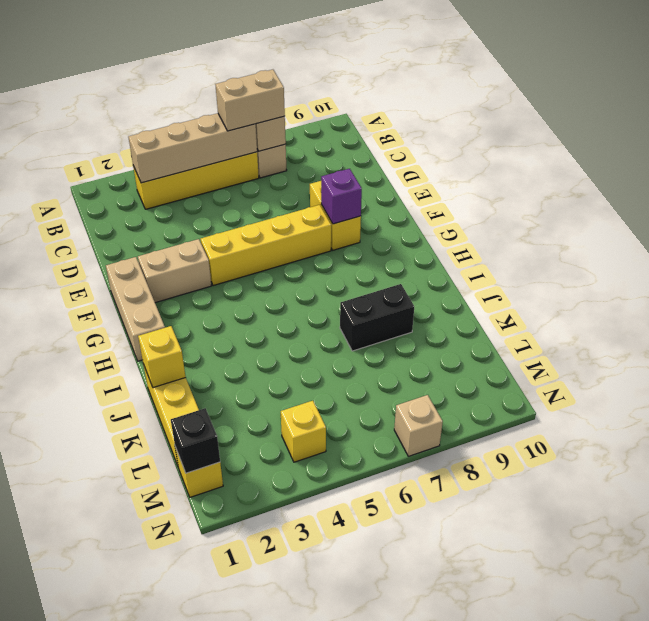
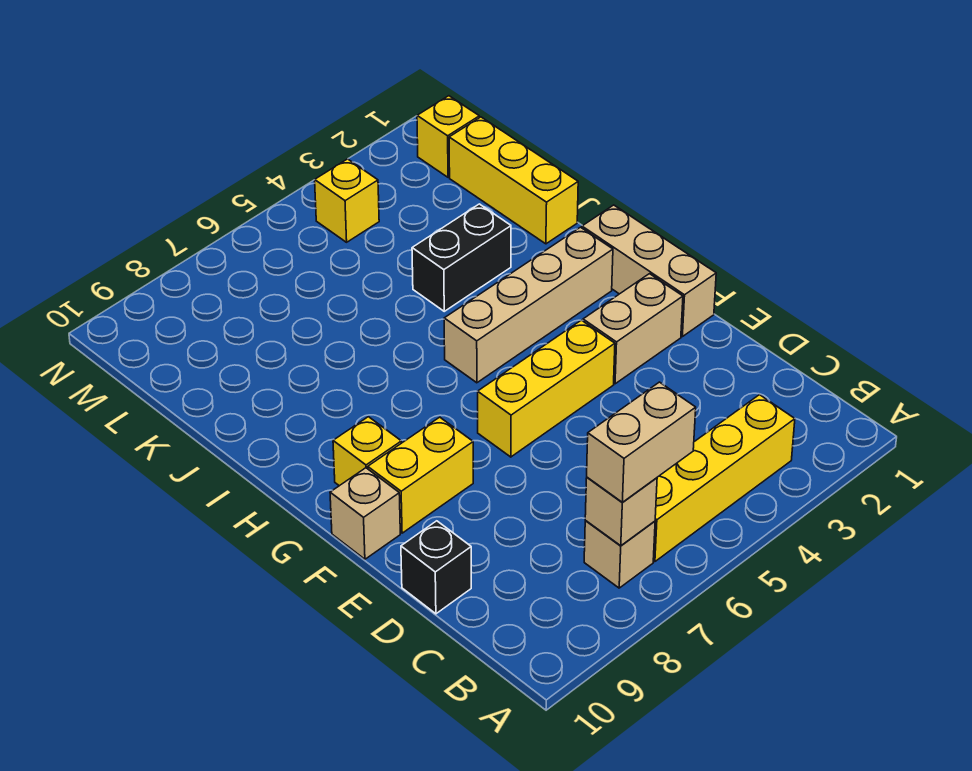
tan brick B3:B6 level 2 -> tan brick H2:H5 level 1
yellow brick E8:F8 level 1 -> yellow brick F8:F9 level 1
yellow brick F4:F7 level 1 -> yellow brick F4:F6 level 1
purple brick F8 level 2 -> none
yellow brick J1 level 2 -> yellow brick G9 level 1
black brick J7:J8 level 1 -> black brick J3:J4 level 1
black brick M1 level 2 -> black brick D10 level 1
tan brick N7 level 1 -> tan brick F10 level 1

